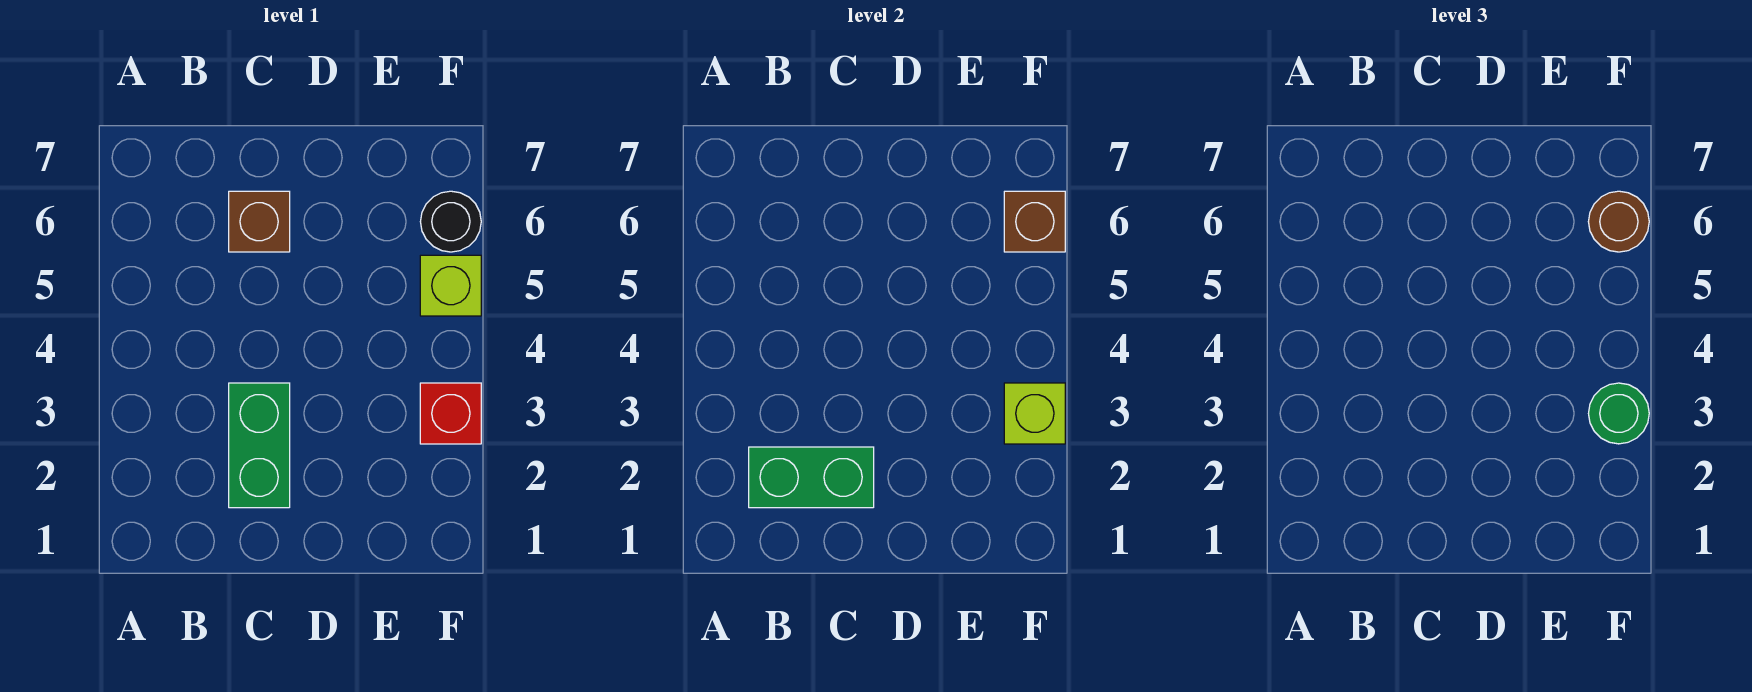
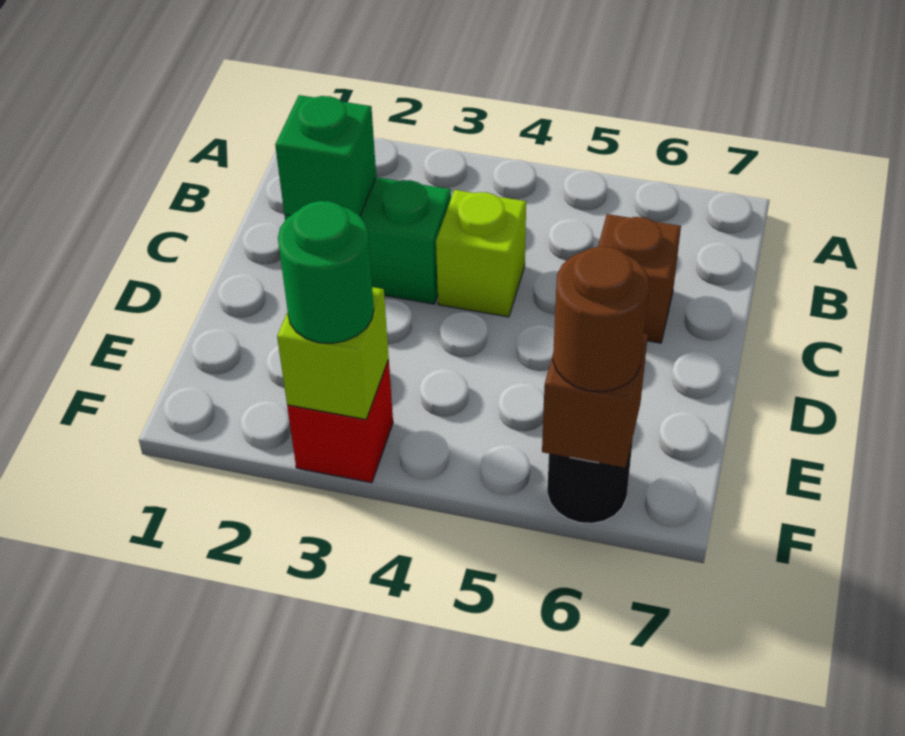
green brick B2:C2 level 2 -> green brick C2 level 2
lime brick F5 level 1 -> lime brick C4 level 1

